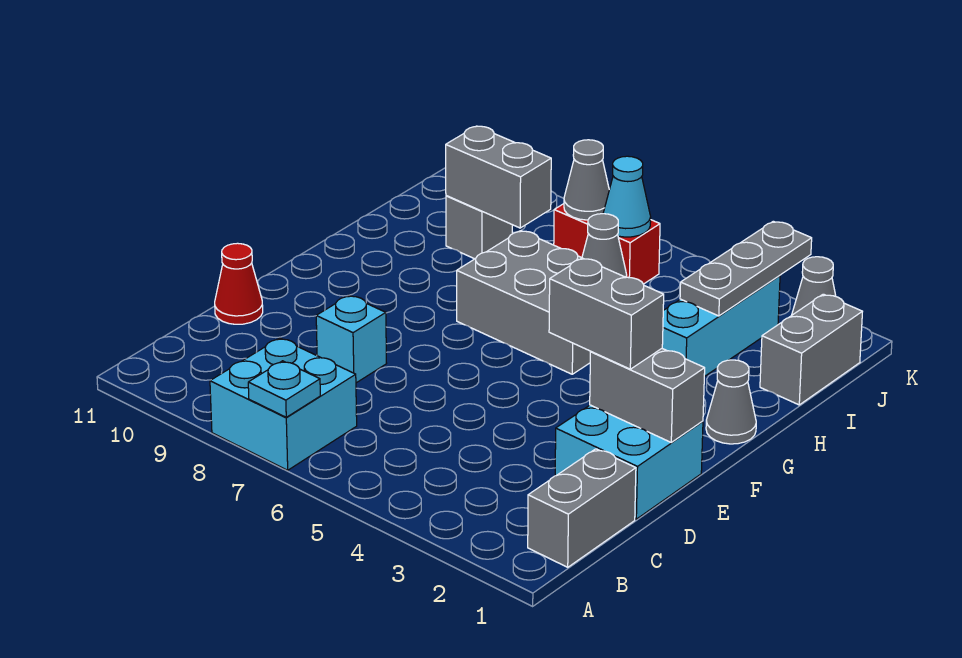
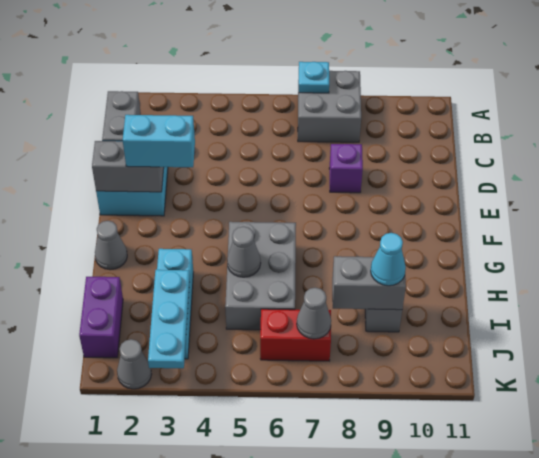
cyan brick A7:B8 level 1 -> grey brick A7:B8 level 1
cyan brick D8 level 1 -> purple brick D8 level 1
red cone D11 level 1 -> none
grey brick E2:E3 level 3 -> cyan brick E2:E3 level 3
grey brick G5:H7 level 1 -> grey brick G5:I6 level 1
grey brick I1:J1 level 1 -> purple brick I1:J1 level 1
grey plate I3:K3 level 2 -> cyan plate I3:K3 level 2
cyan cone J6 level 2 -> cyan cone I9 level 3

